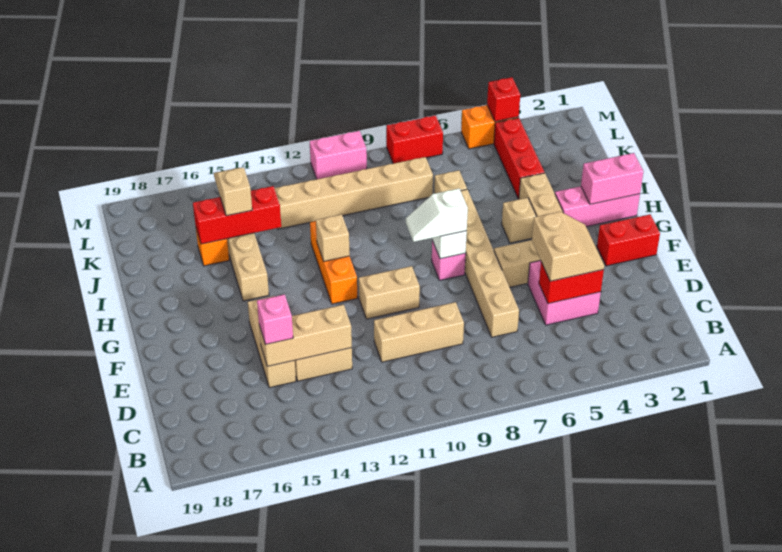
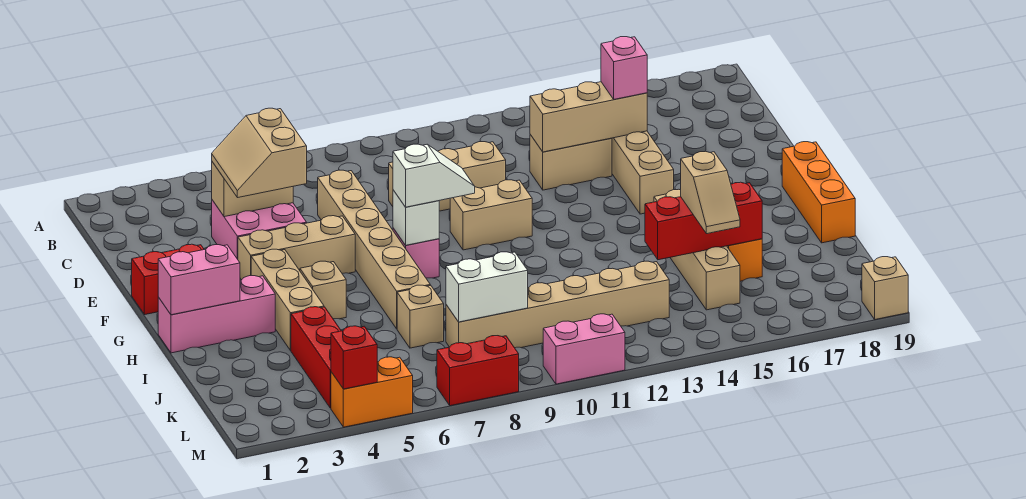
red brick D4:D5 level 2 -> tan brick D4:D5 level 2
orange brick G12:I12 level 1 -> orange brick G19:I19 level 1
tan brick H12 level 2 -> tan brick M19 level 1
none -> white brick K8:K9 level 2

